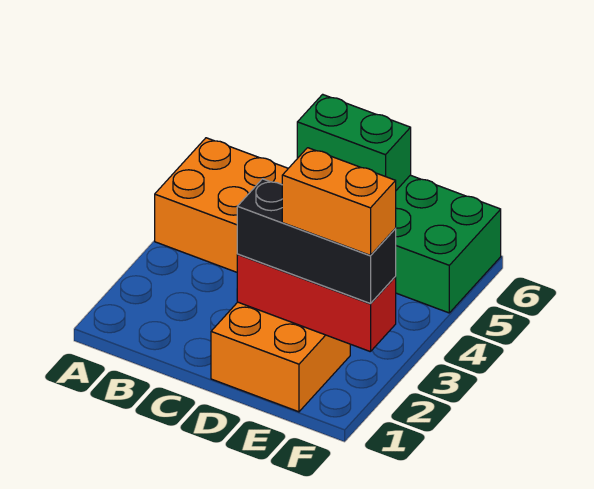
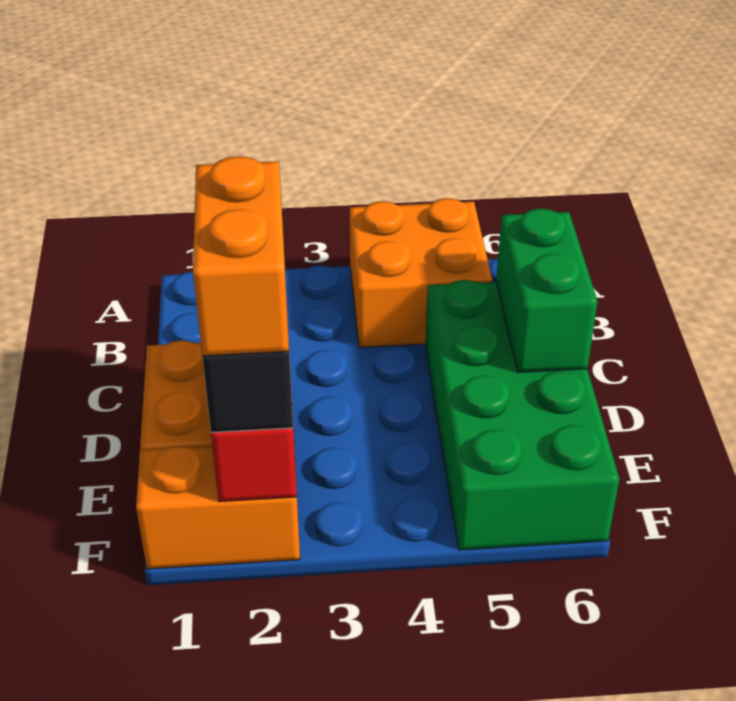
none -> orange brick F1:F2 level 1

